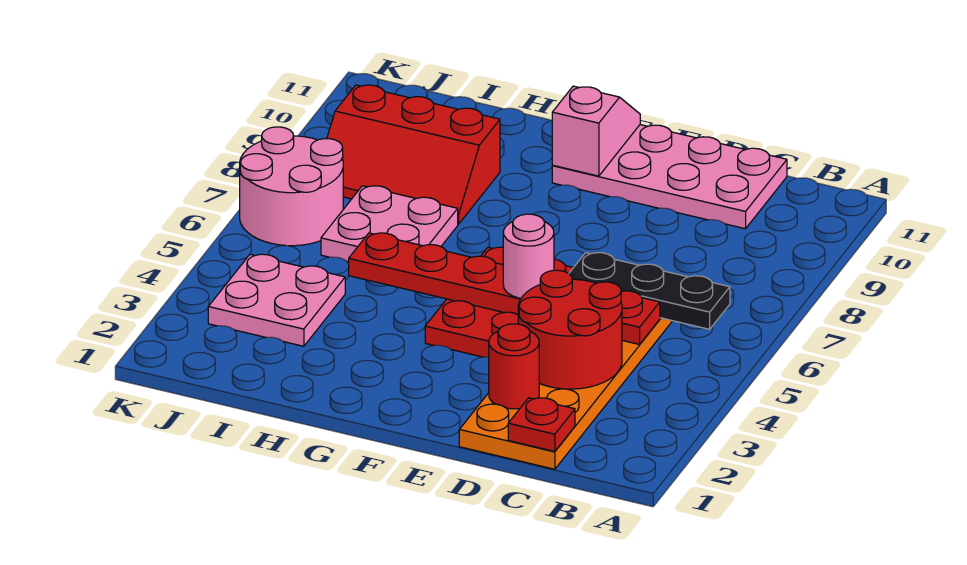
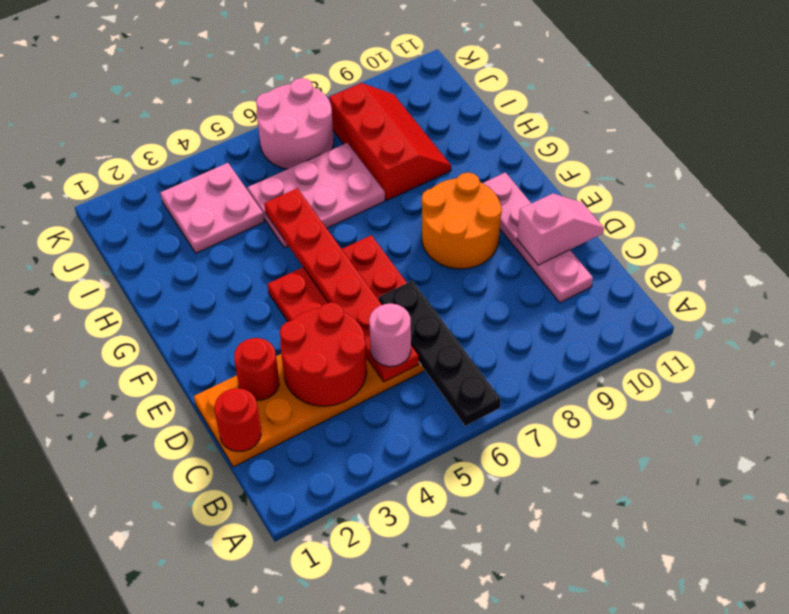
black plate B6:D6 level 2 -> black plate A6:D6 level 2
red plate C1 level 2 -> red round brick C1 level 2
pink plate C10:F11 level 1 -> pink plate C10:F10 level 1
pink round brick E5 level 3 -> pink round brick C5 level 3
none -> orange round brick E8:F9 level 1
pink slope F10:F11 level 2 top 10 -> pink slope D10:D11 level 2 top 10
pink plate H6:I7 level 1 -> pink plate H5:I7 level 1
red slope H8:J9 level 1 top 9 -> red slope H8:J9 level 1 top 8

